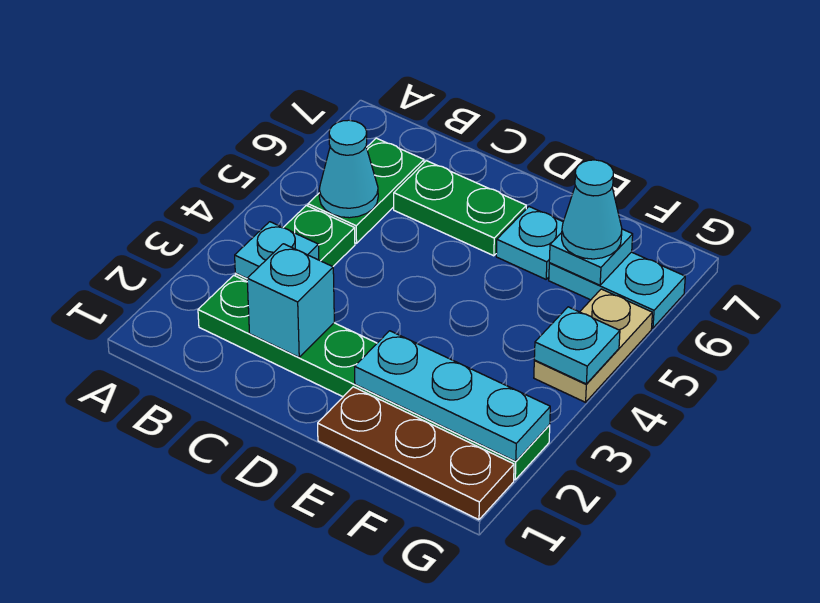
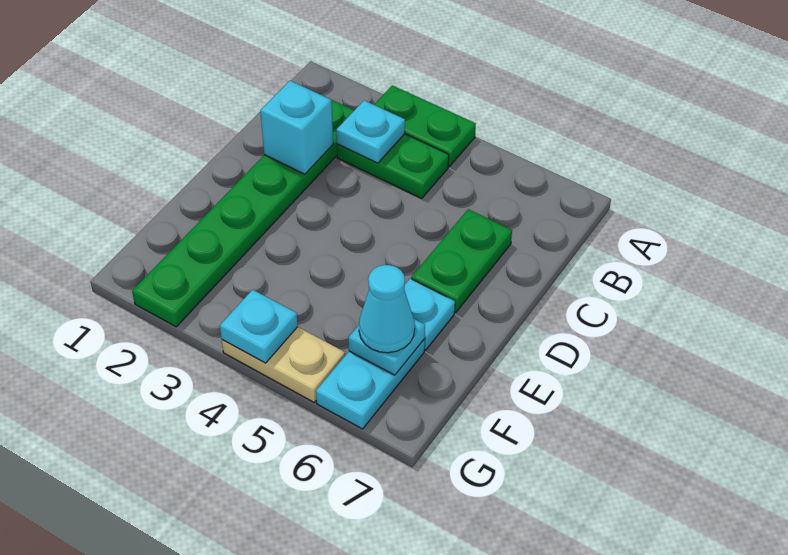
green plate B5:B6 level 1 -> green plate A3:A4 level 1
cyan cone B5 level 2 -> none
brown plate E1:G1 level 1 -> none
cyan plate E2:G2 level 2 -> none

